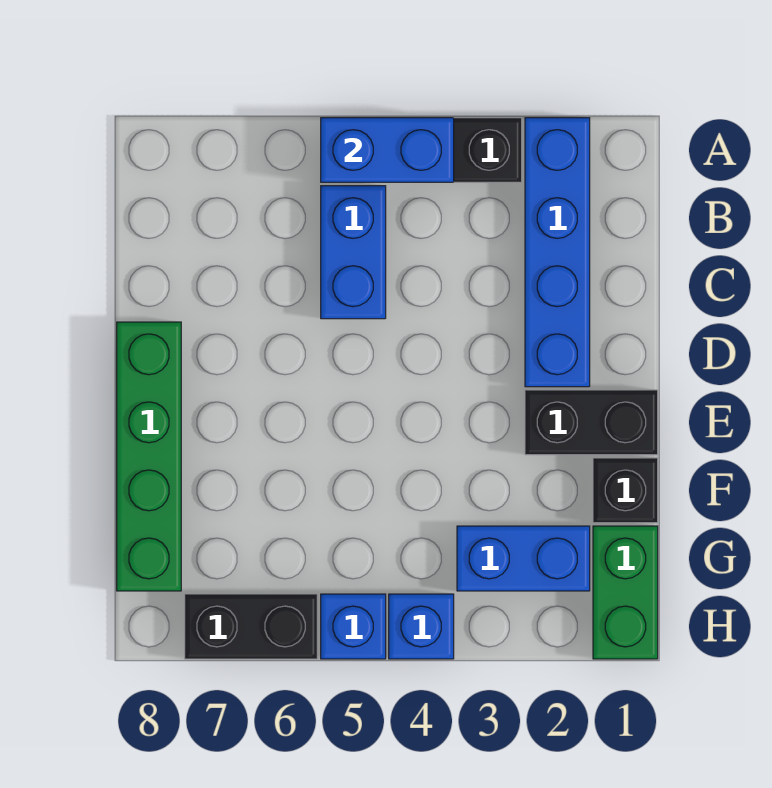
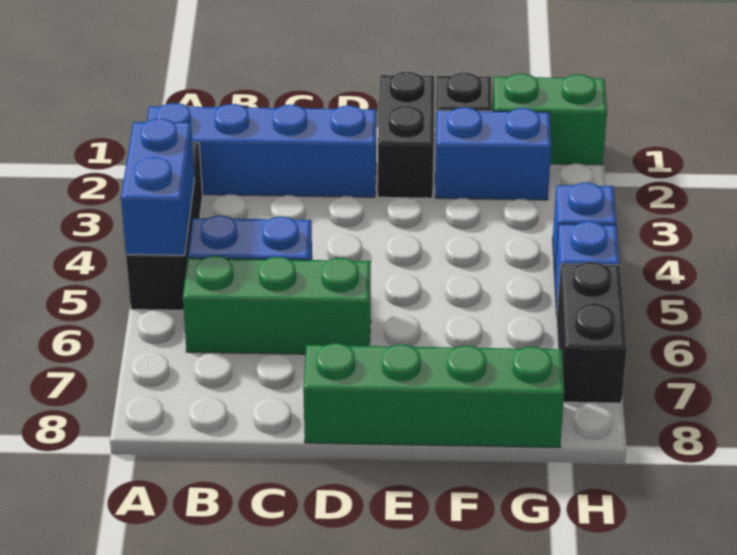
none -> green brick B6:D6 level 1
blue brick G2:G3 level 1 -> blue brick F2:G2 level 1

